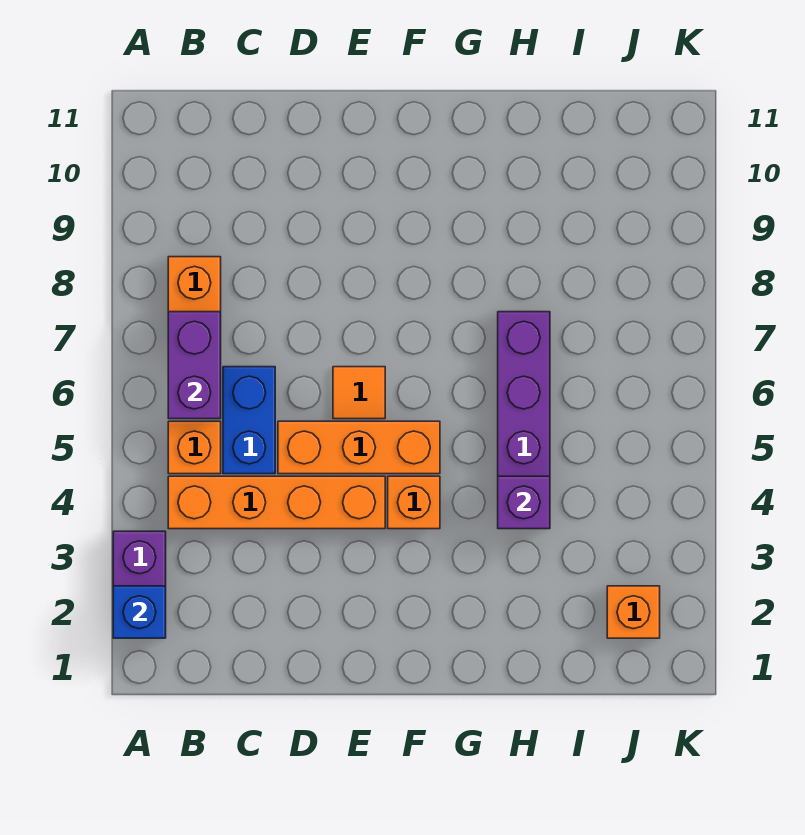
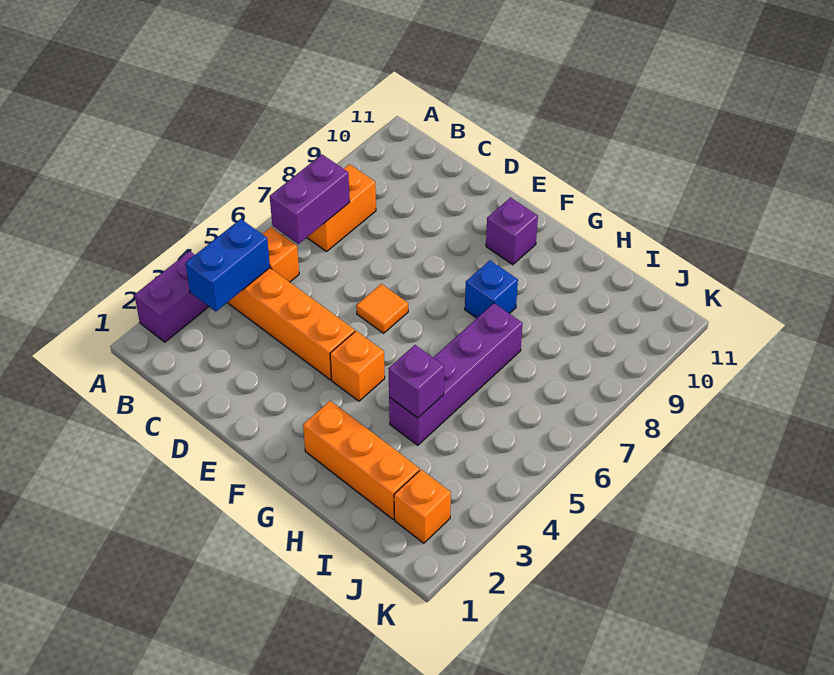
blue brick A2 level 2 -> blue brick G8 level 1
blue brick C5:C6 level 1 -> blue brick B3:B4 level 2
orange brick D5:F5 level 1 -> orange brick G2:I2 level 1
none -> purple brick F10 level 1

